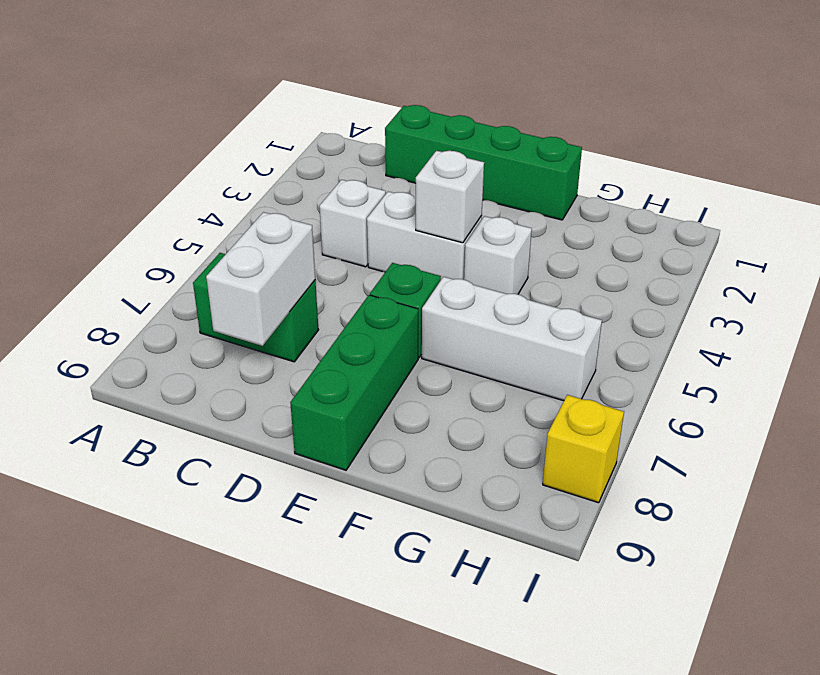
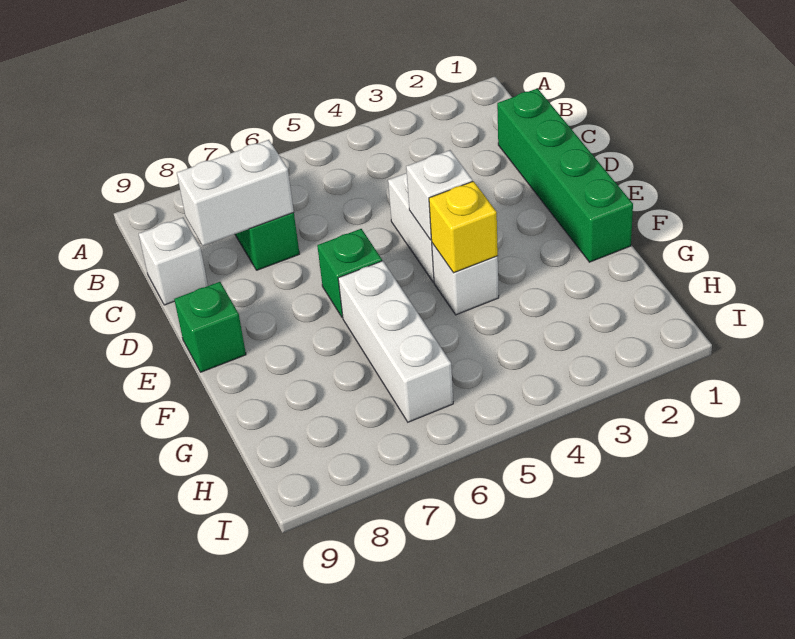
white brick C4 level 1 -> white brick C9 level 1
green brick E7:E9 level 1 -> green brick E9 level 1
yellow brick I8 level 1 -> yellow brick F4 level 2

